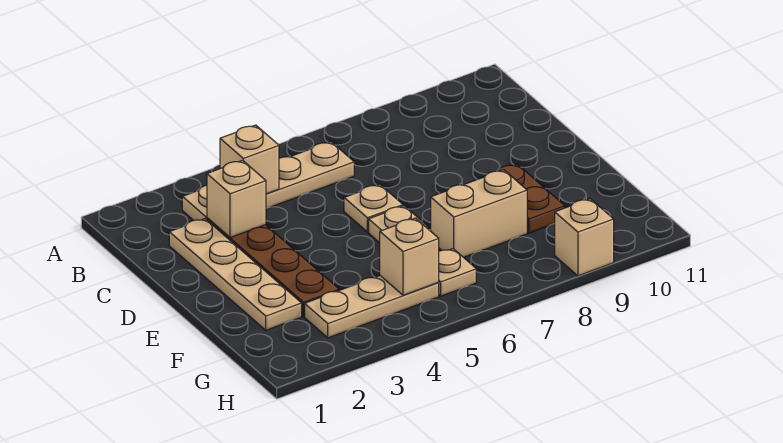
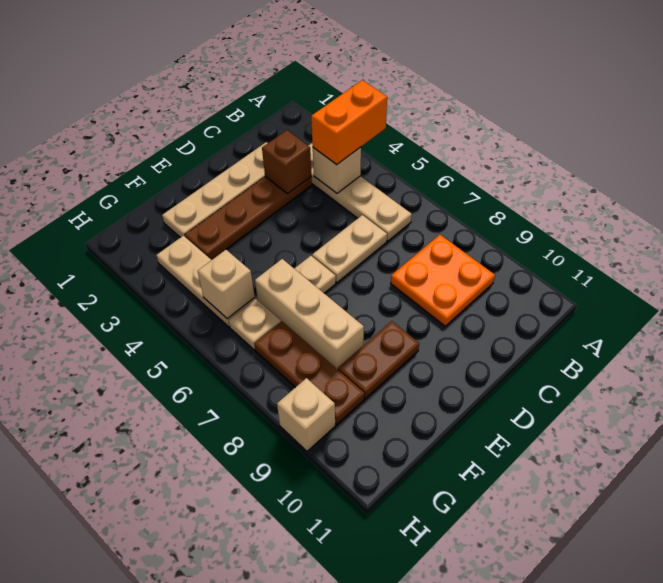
none -> orange brick A4:B4 level 3
none -> orange plate B8:C9 level 1
tan brick C3 level 2 -> brown brick C3 level 2
tan plate D6 level 1 -> tan plate C6:D6 level 1
tan brick F7:F8 level 1 -> tan brick F6:F8 level 1
none -> brown plate G7:G9 level 1

